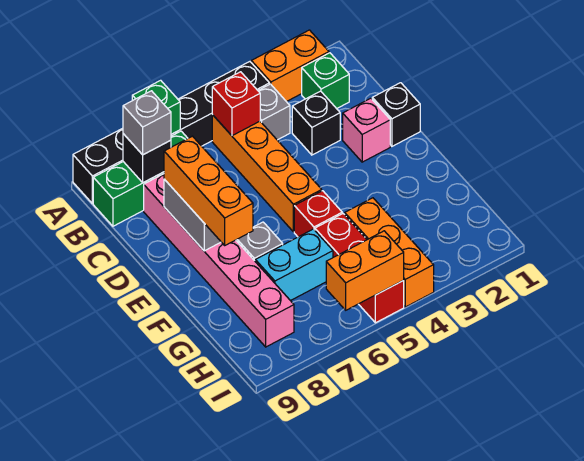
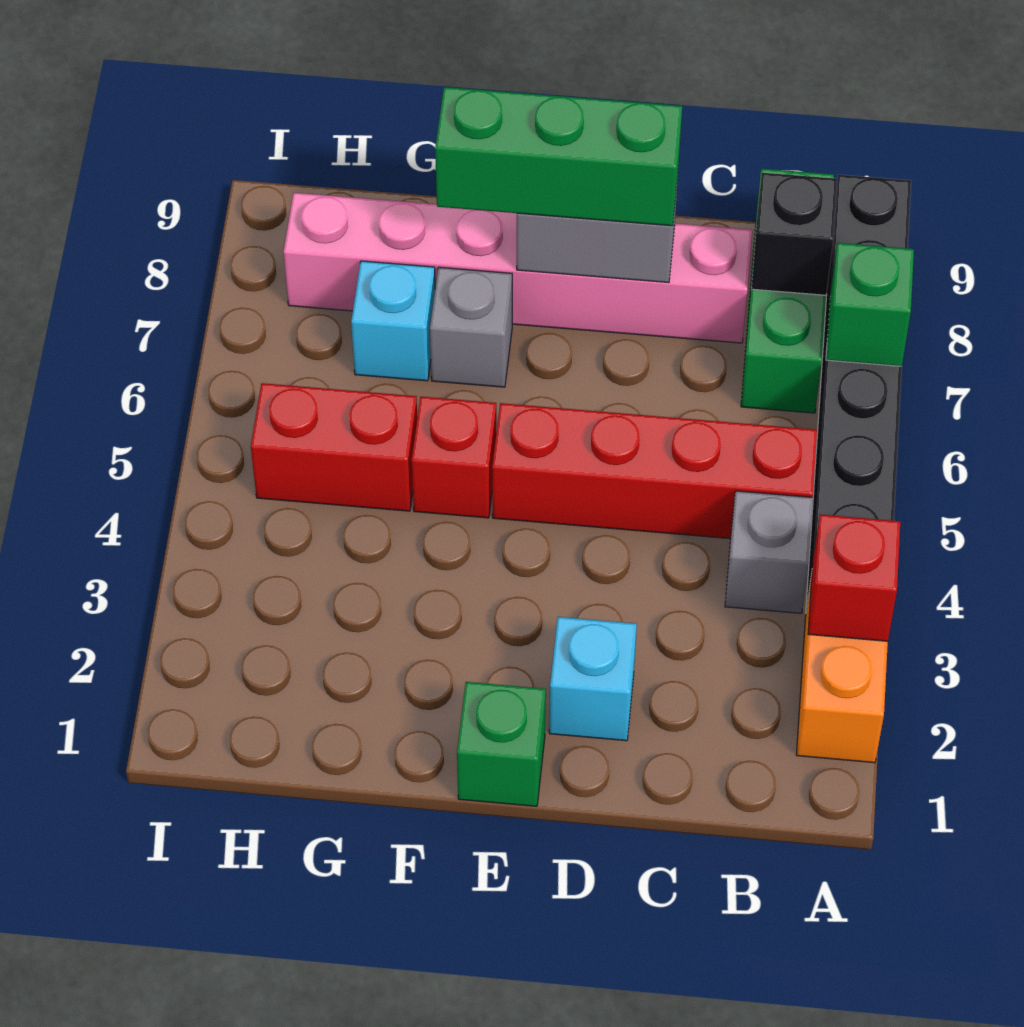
green brick B2 level 1 -> green brick E1 level 1
orange brick B5:E5 level 1 -> red brick B5:E5 level 1
red brick B5 level 2 -> red brick A3 level 2
grey brick B8 level 3 -> none
black brick C3 level 1 -> none
black brick D1 level 1 -> none
pink brick D2 level 1 -> cyan brick D2 level 1
orange brick D8:F8 level 3 -> green brick D8:F8 level 3
orange brick G4:I4 level 1 -> none
red brick G5:I5 level 1 -> red brick G5:H5 level 1
cyan brick G6:G7 level 1 -> cyan brick G7 level 1
orange brick I5:I6 level 2 -> none

